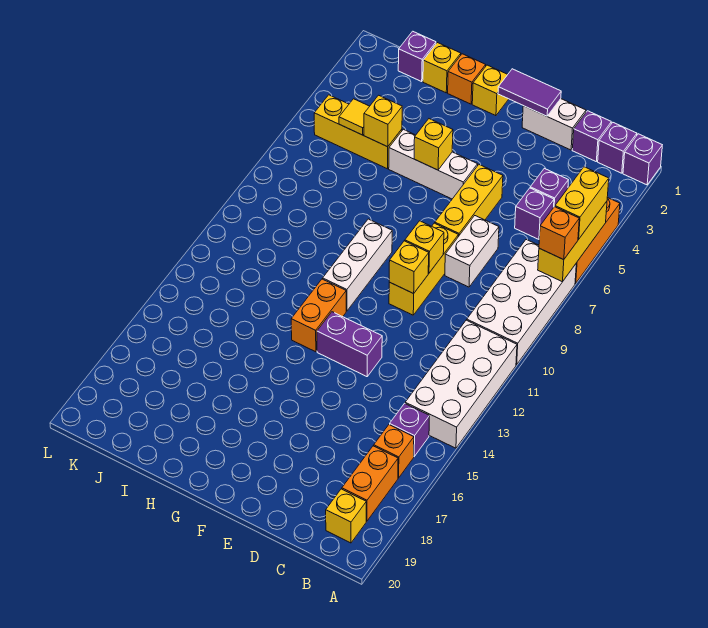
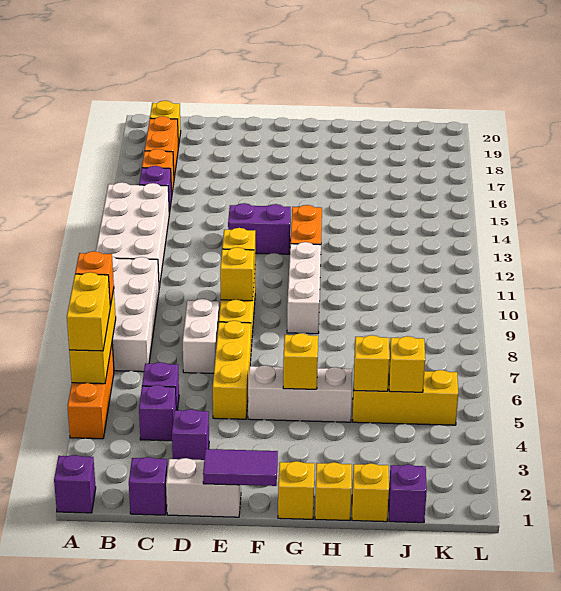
purple brick B1 level 1 -> purple brick D3 level 1
orange brick H1 level 1 -> yellow brick H1 level 1
yellow tile J5 level 2 -> yellow brick J5 level 2

